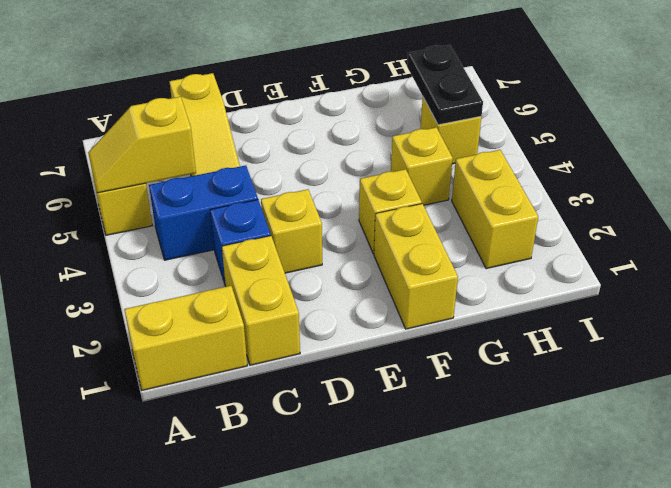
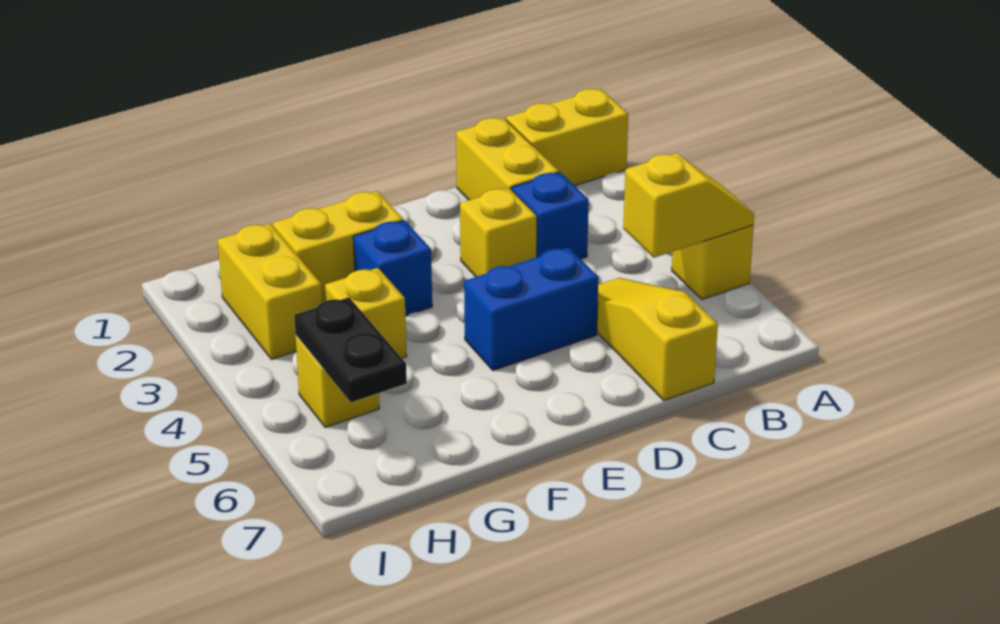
blue brick B4:C4 level 1 -> blue brick D5:E5 level 1
yellow brick F1:F2 level 1 -> yellow brick F2:G2 level 1
yellow brick F3 level 1 -> blue brick F3 level 1

